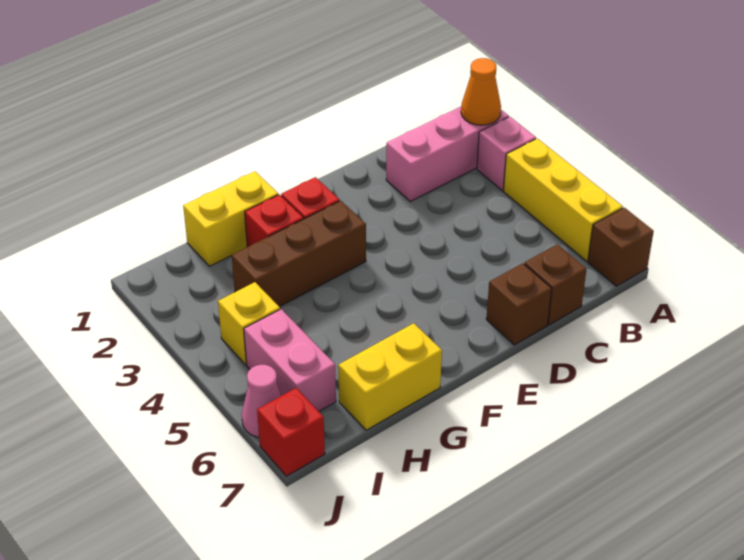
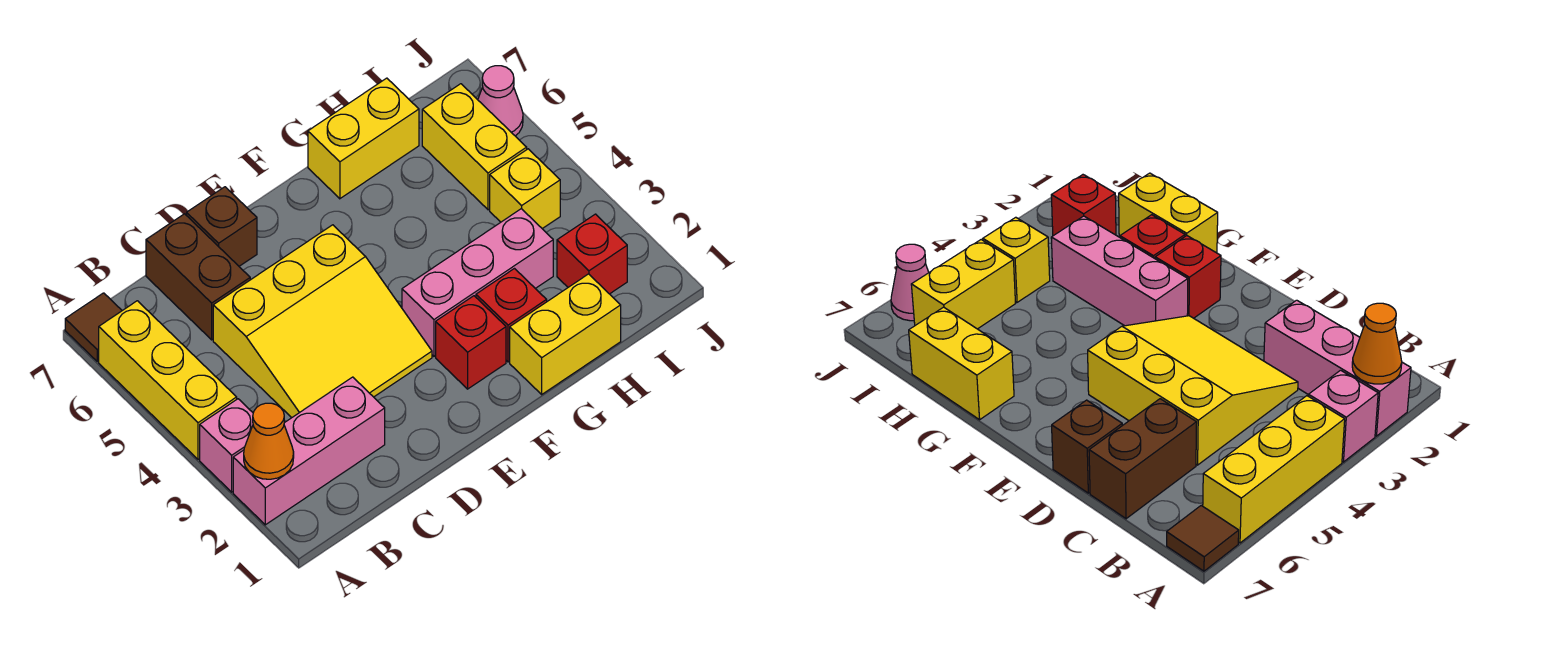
brown brick A7 level 1 -> brown tile A7 level 1
none -> yellow slope C3:E5 level 1 top 5
brown brick C7 level 1 -> brown brick C6:C7 level 1
brown brick F3:H3 level 1 -> pink brick F3:H3 level 1
pink brick I5:I6 level 1 -> yellow brick I5:I6 level 1
red brick J7 level 1 -> red brick I2 level 1

